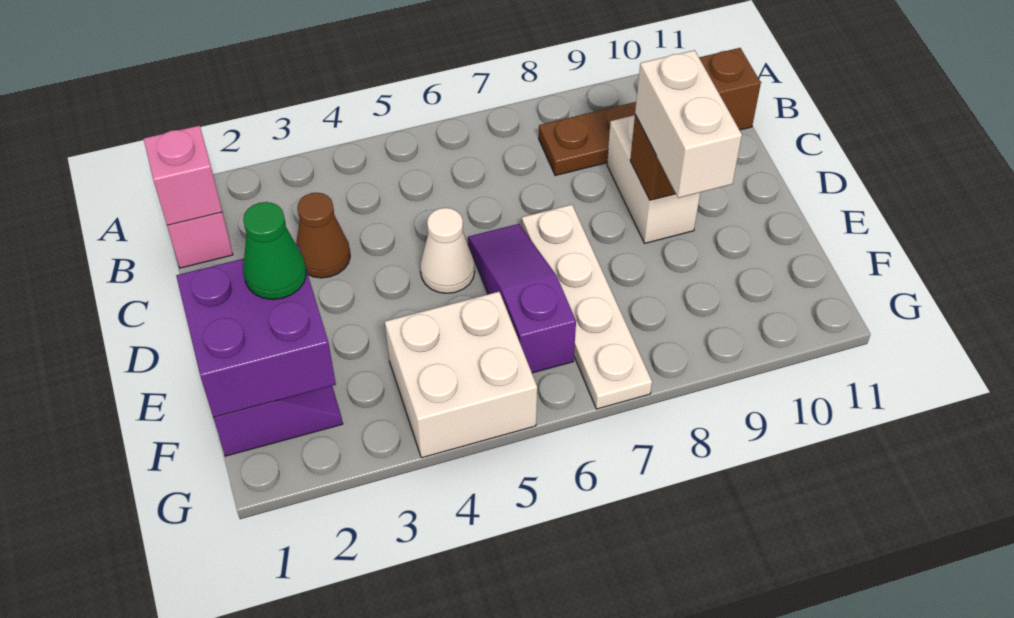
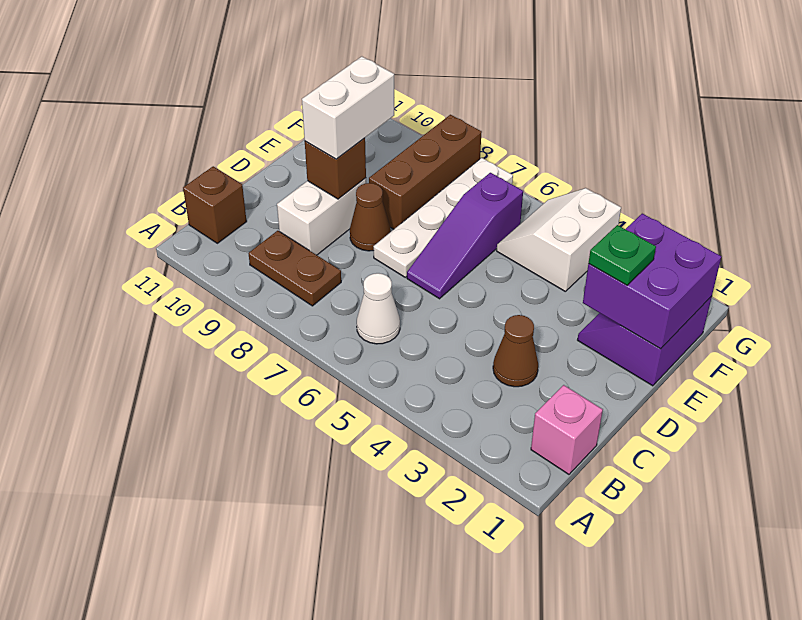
pink brick B1 level 2 -> none
white cone D5 level 1 -> white cone B6 level 1
none -> brown cone D8 level 1
green cone E2 level 3 -> green plate E2 level 3
none -> brown brick E8:G8 level 1
white brick F4:G5 level 1 -> white slope F4:G5 level 1 top 4

